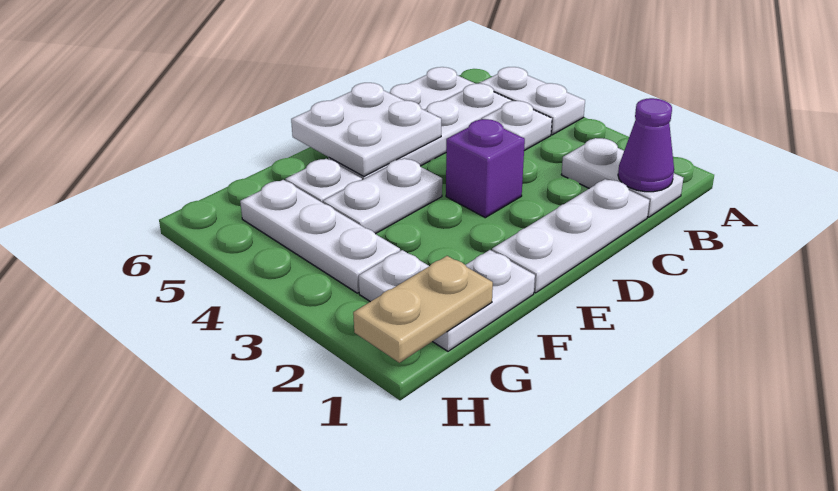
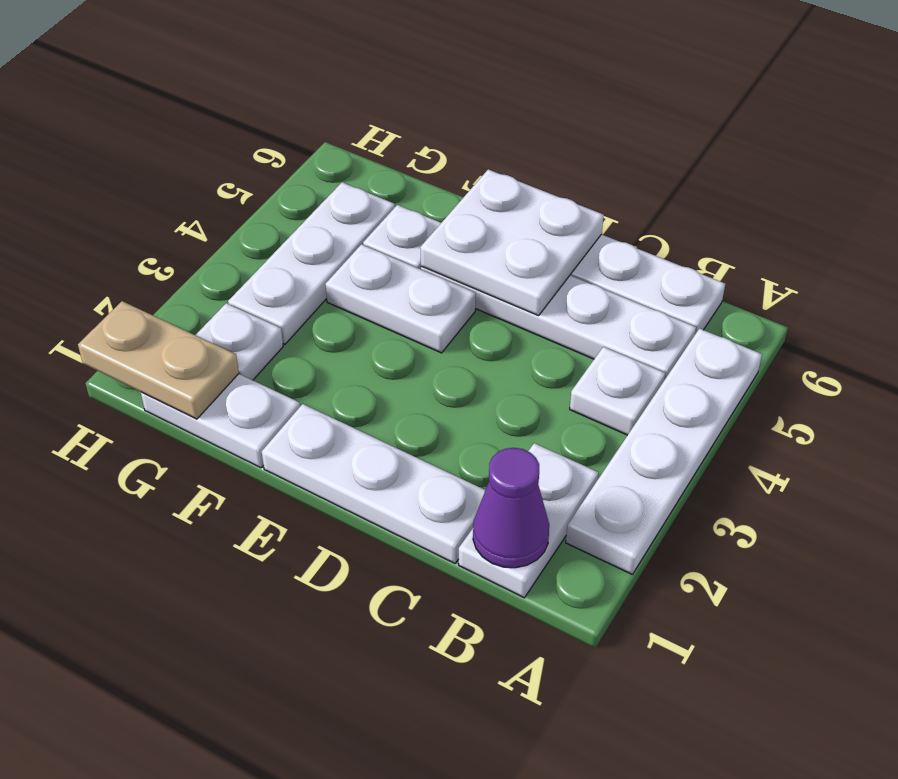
white plate A4:A5 level 1 -> white plate A2:A5 level 1
purple brick D3 level 1 -> none

